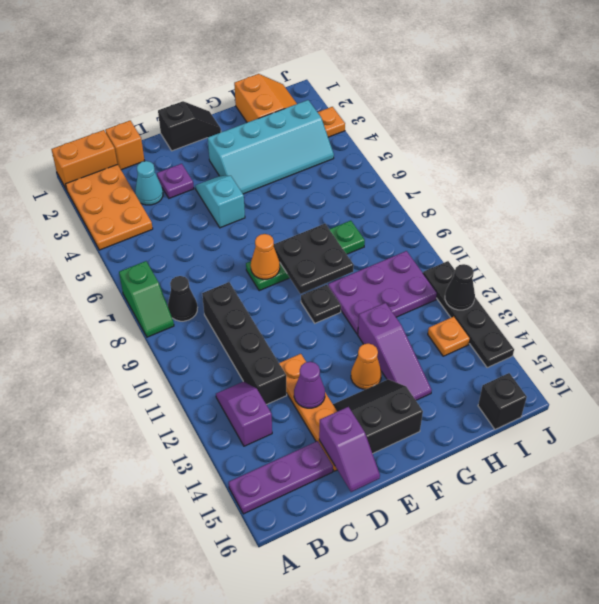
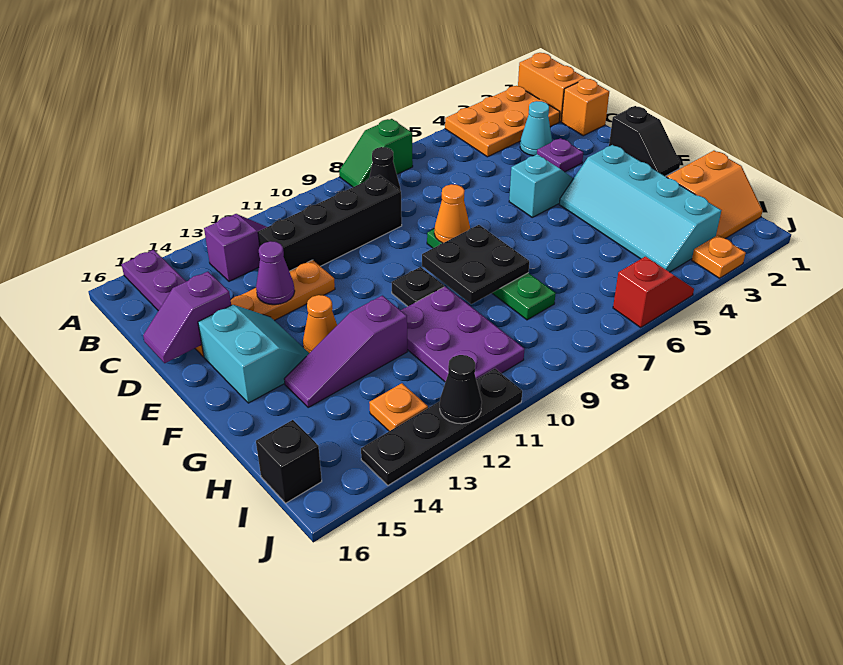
black slope E14:F15 level 1 top 15 -> cyan slope E14:F15 level 1 top 15
none -> red slope J5:J6 level 1 top 6

